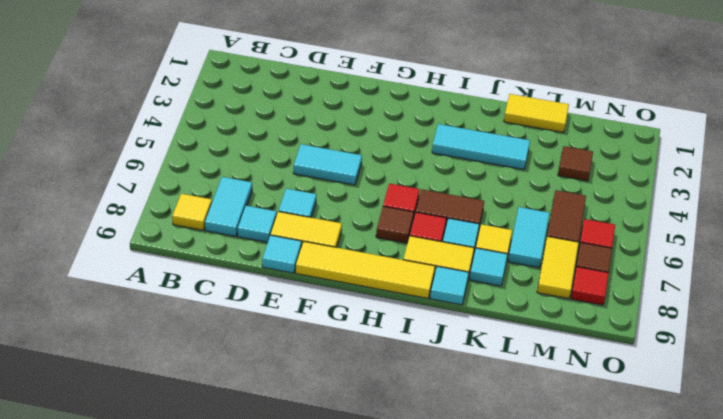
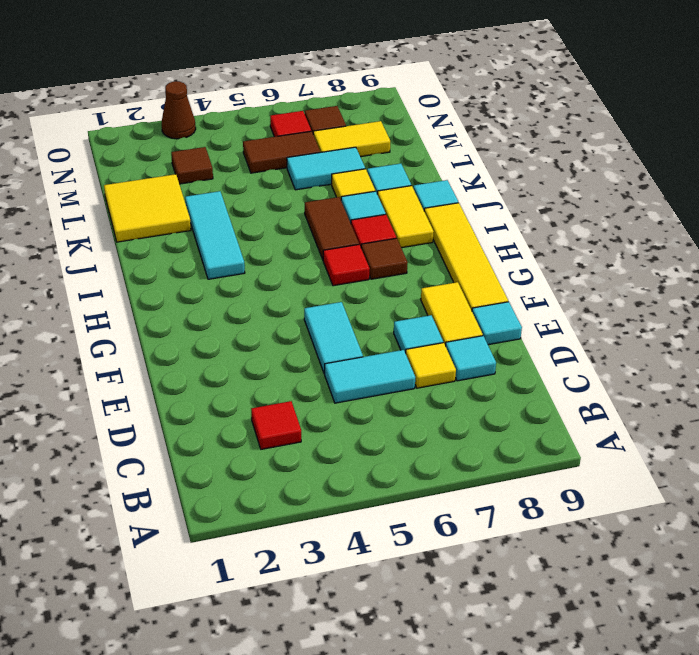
yellow tile B8 level 1 -> yellow tile D7 level 1
cyan tile C7:C8 level 1 -> cyan tile D5:D6 level 1
yellow tile K1:L1 level 1 -> yellow tile K1:L2 level 1
red tile N8 level 1 -> red tile C3 level 1
none -> brown cone O3 level 1

